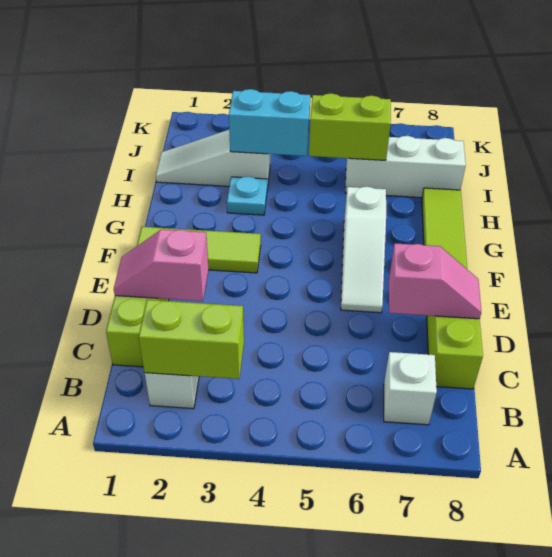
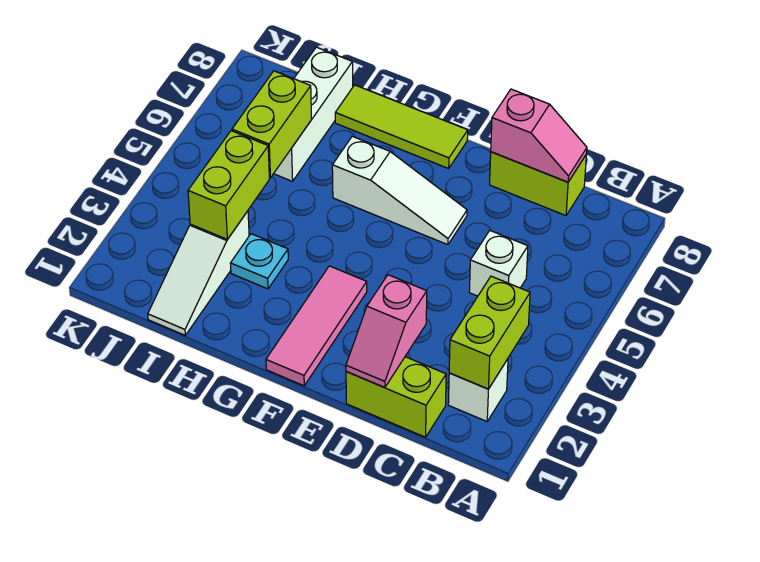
white brick B7 level 1 -> white brick C5 level 1
pink slope D7:D8 level 2 top 7 -> pink slope C8:D8 level 2 top D
lime tile F1:F3 level 1 -> pink tile F1:F3 level 1
cyan brick I3:I4 level 2 -> lime brick I3:I4 level 2

